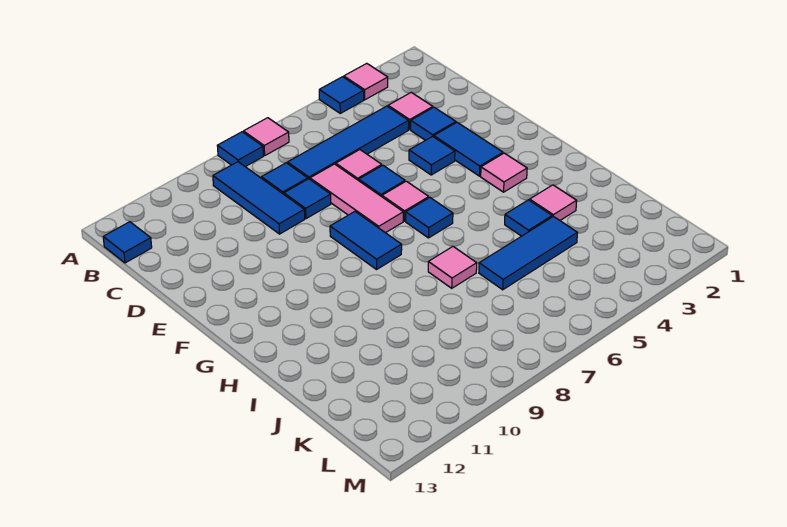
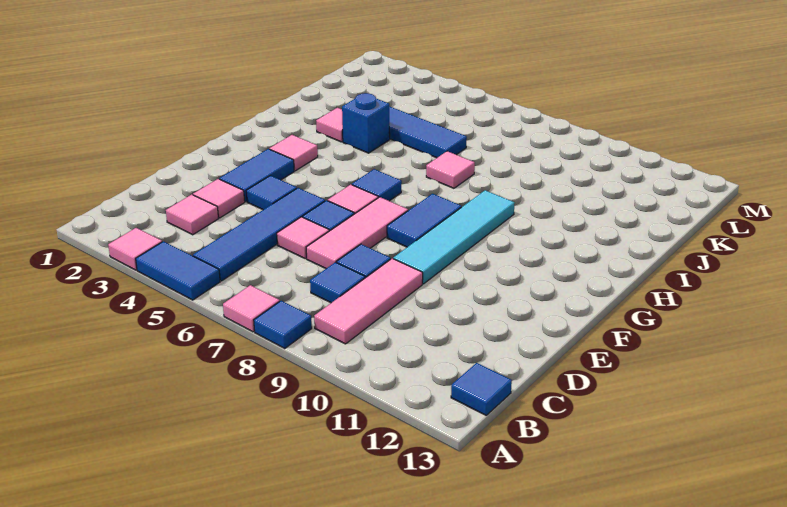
blue tile A4 level 1 -> blue tile A4:A5 level 1
blue tile B9:D9 level 1 -> pink tile B9:D9 level 1
blue tile C4:C7 level 1 -> blue tile B5:E5 level 1
blue tile D3 level 1 -> pink tile D3 level 1
none -> cyan tile E9:H9 level 1
blue tile I4 level 1 -> blue brick I4 level 1

